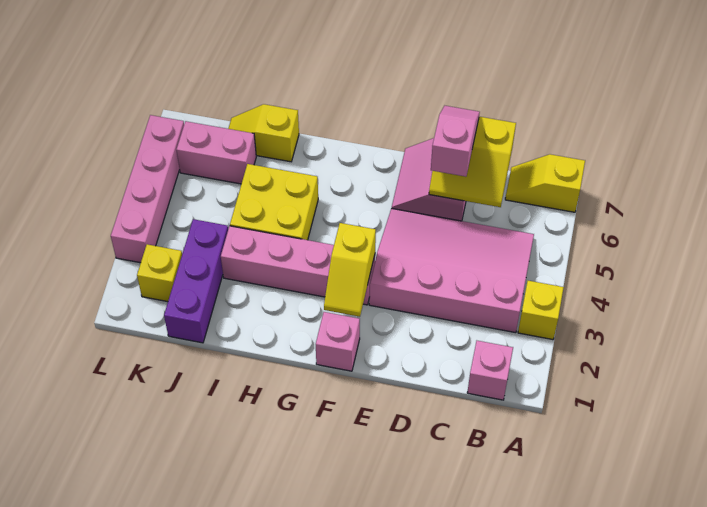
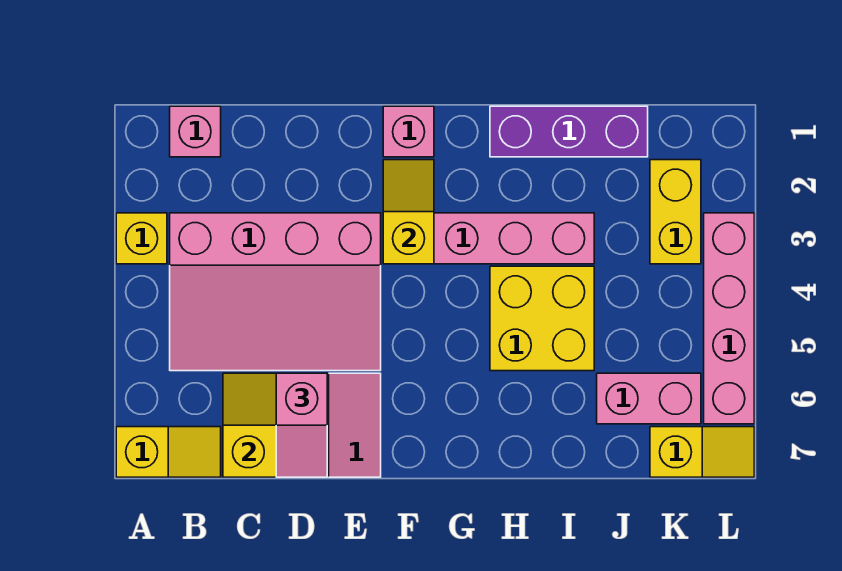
yellow slope I7:J7 level 1 top I -> yellow slope K7:L7 level 1 top K
purple brick J1:J3 level 1 -> purple brick H1:J1 level 1
yellow brick K2 level 1 -> yellow brick K2:K3 level 1

